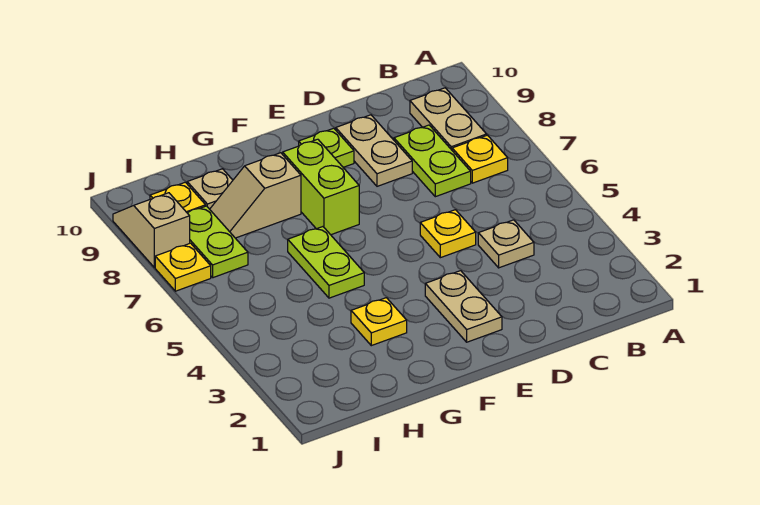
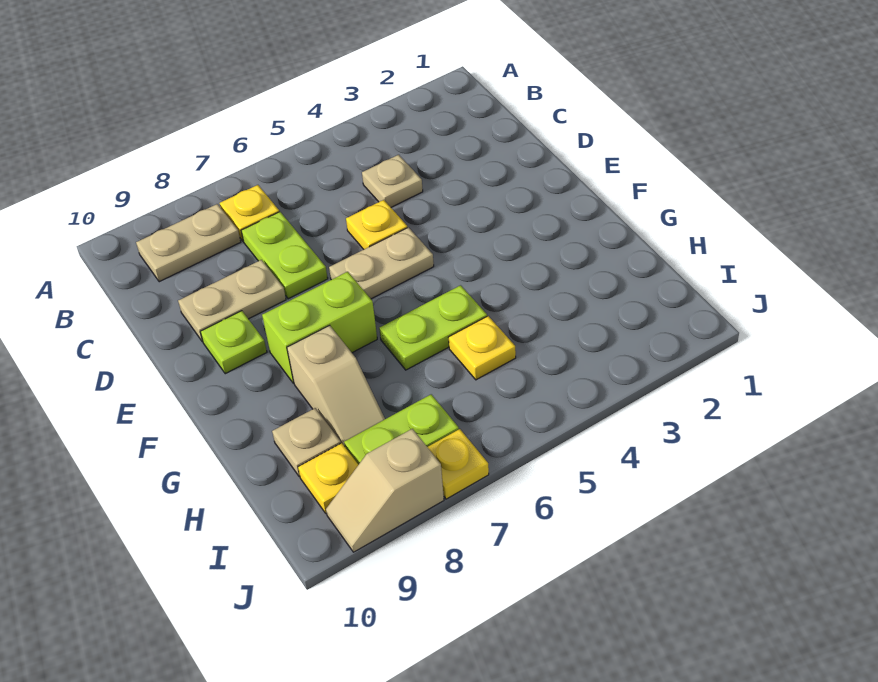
lime plate C7:C8 level 1 -> lime plate C7:D7 level 1
tan plate E2:E3 level 1 -> tan plate E5:E6 level 1
yellow plate G3 level 1 -> yellow plate H5 level 1

